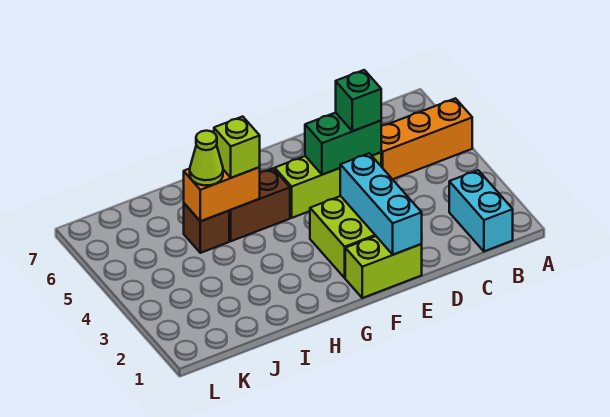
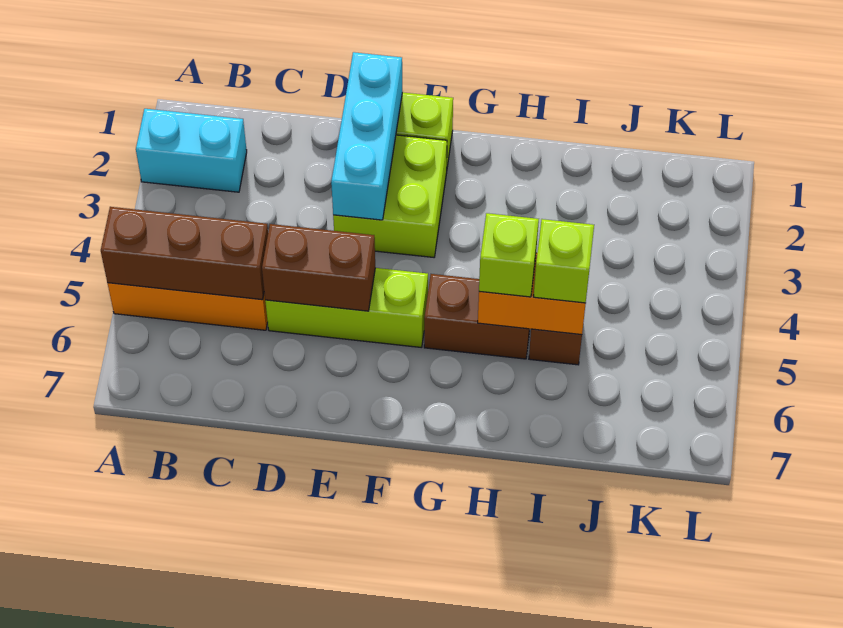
none -> brown brick A5:C5 level 2
cyan brick B1:B2 level 1 -> cyan brick A2:B2 level 1
green brick D5:E5 level 2 -> brown brick D5:E5 level 2
green brick D5 level 3 -> none
lime cone I5 level 3 -> lime brick I5 level 3

